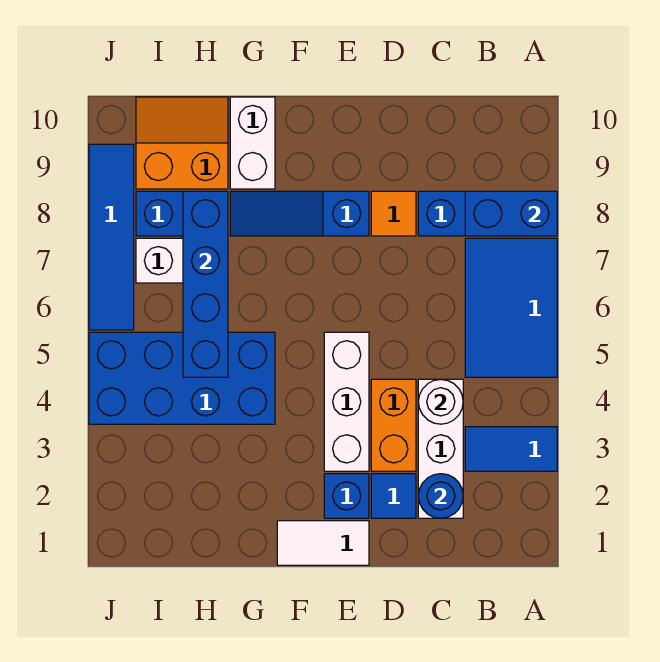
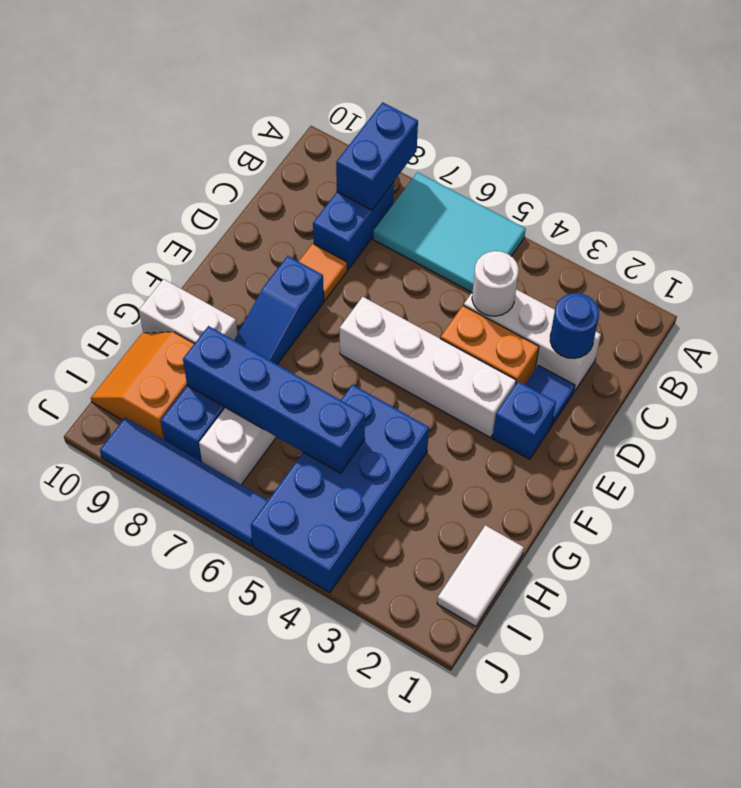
blue tile A3:B3 level 1 -> none
blue tile A5:B7 level 1 -> cyan tile A5:B7 level 1
white tile E1:F1 level 1 -> white tile H1:I1 level 1
white brick E3:E5 level 1 -> white brick E3:E6 level 1

